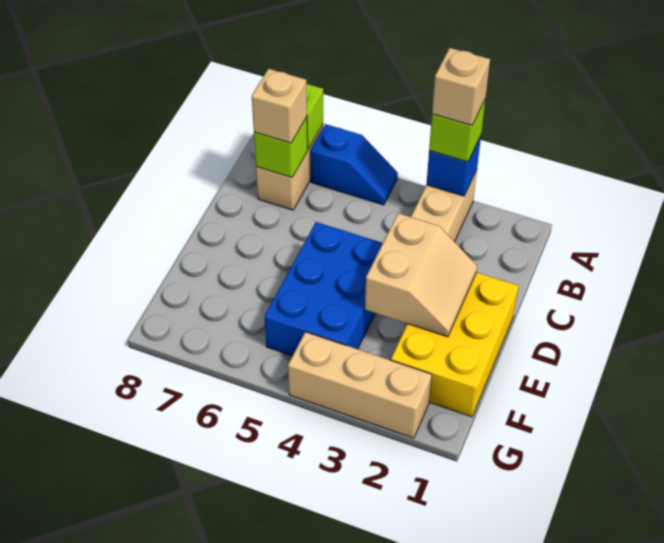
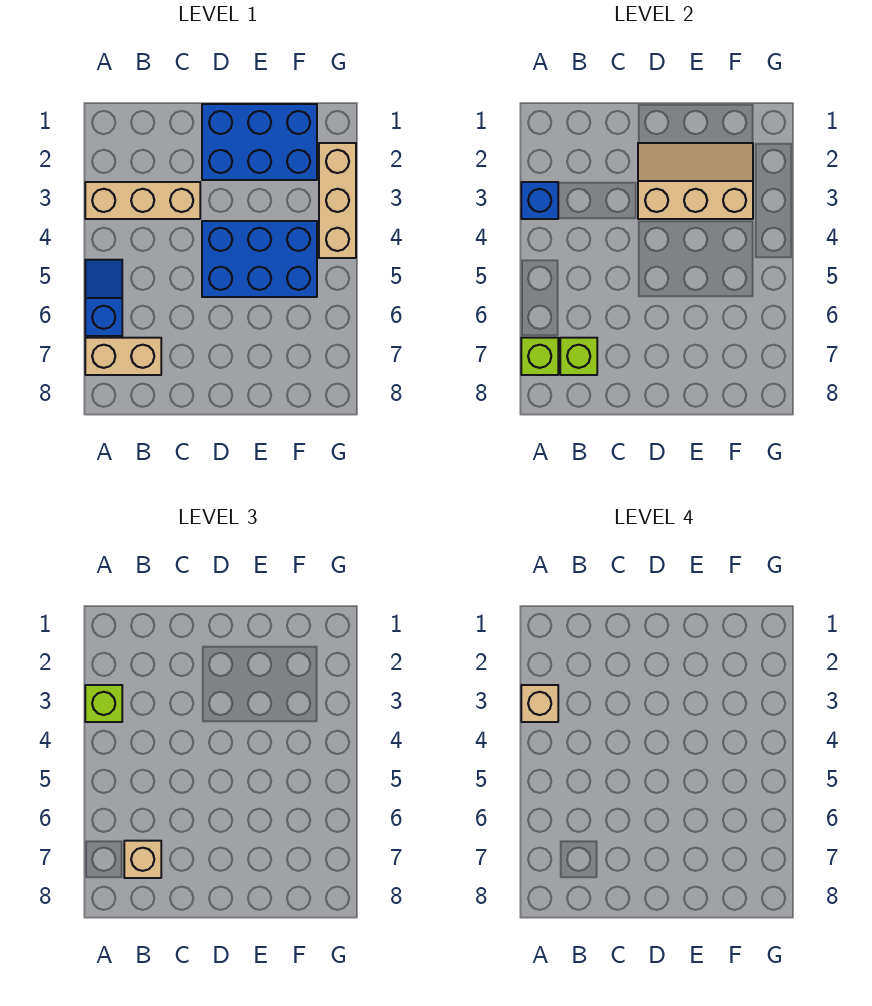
yellow brick D1:F2 level 1 -> blue brick D1:F2 level 1
tan slope D2:E3 level 2 top 3 -> tan slope D2:F3 level 2 top 3

